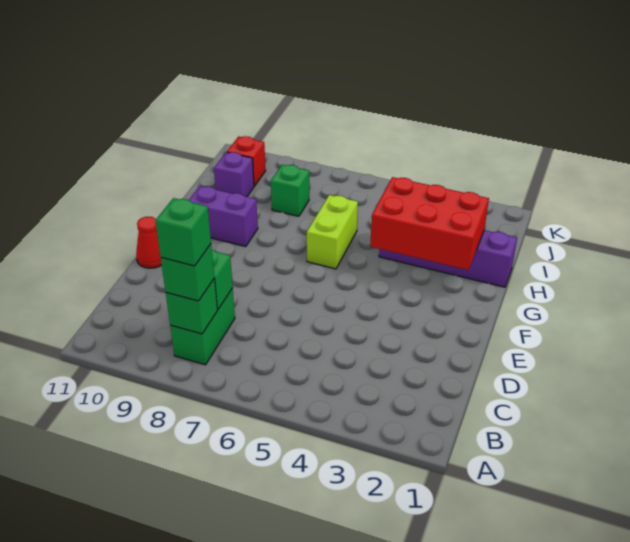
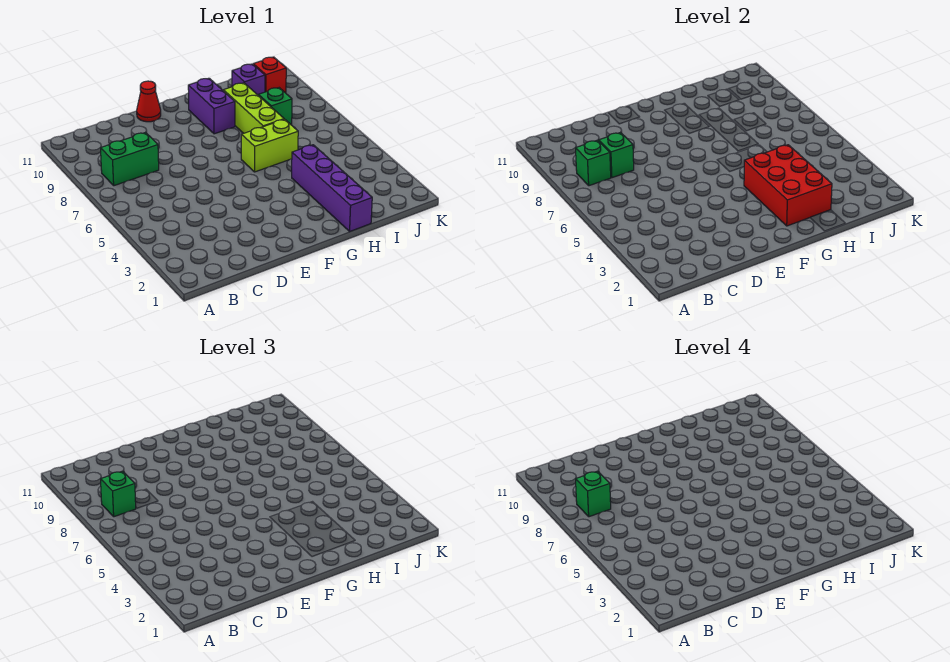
none -> lime brick H7:H9 level 1

